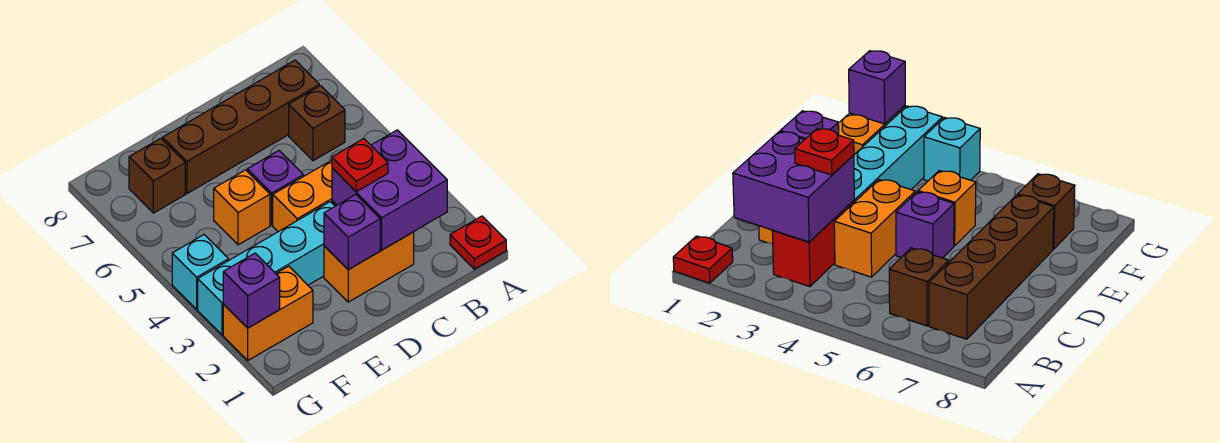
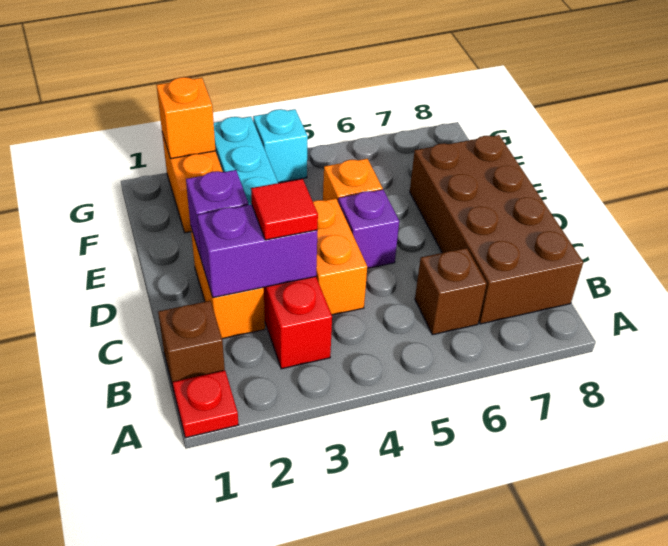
purple brick B2:C3 level 2 -> purple brick C2:C3 level 2
brown brick B7:E7 level 1 -> brown brick B7:E8 level 1
red plate C3 level 3 -> red tile C3 level 3
brown brick F7 level 1 -> brown brick B1 level 1
purple brick G2 level 2 -> orange brick G2 level 2

